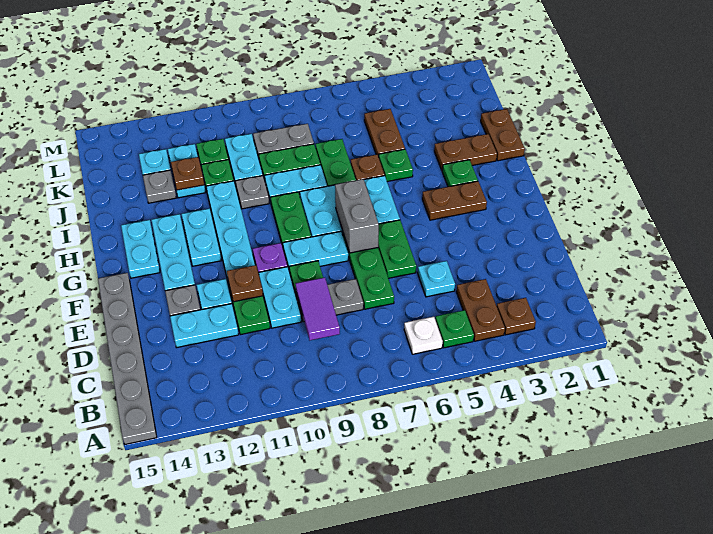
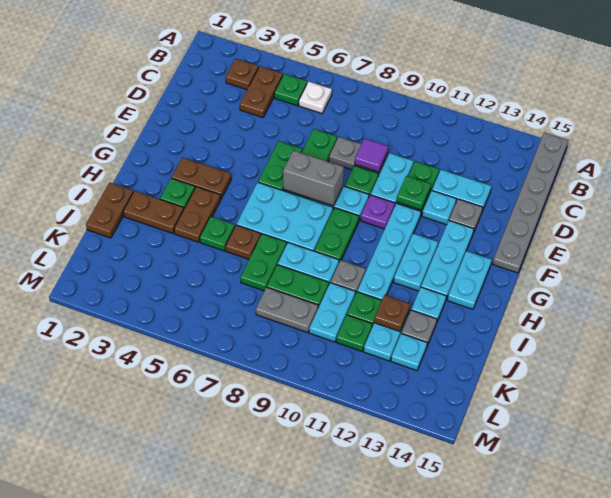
purple tile C9:D9 level 2 -> purple tile D9 level 2
cyan plate D5 level 1 -> cyan plate I13 level 1
brown plate E11 level 2 -> green plate E11 level 2
grey brick F7:G7 level 2 -> grey brick F7:F8 level 2
brown plate J5:K5 level 1 -> brown plate H4:I4 level 1

